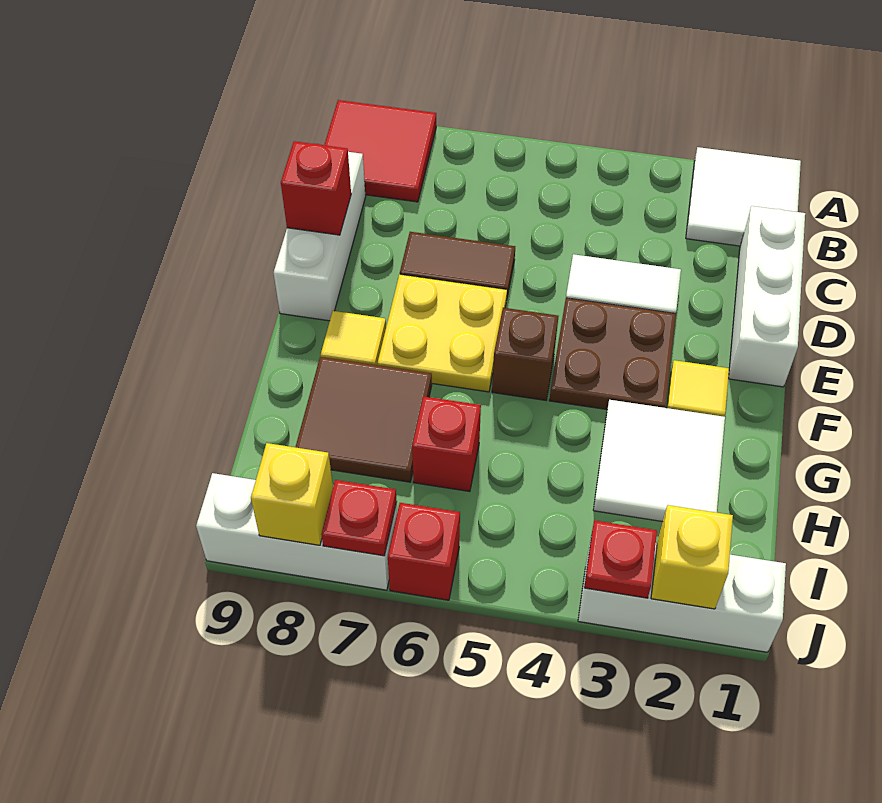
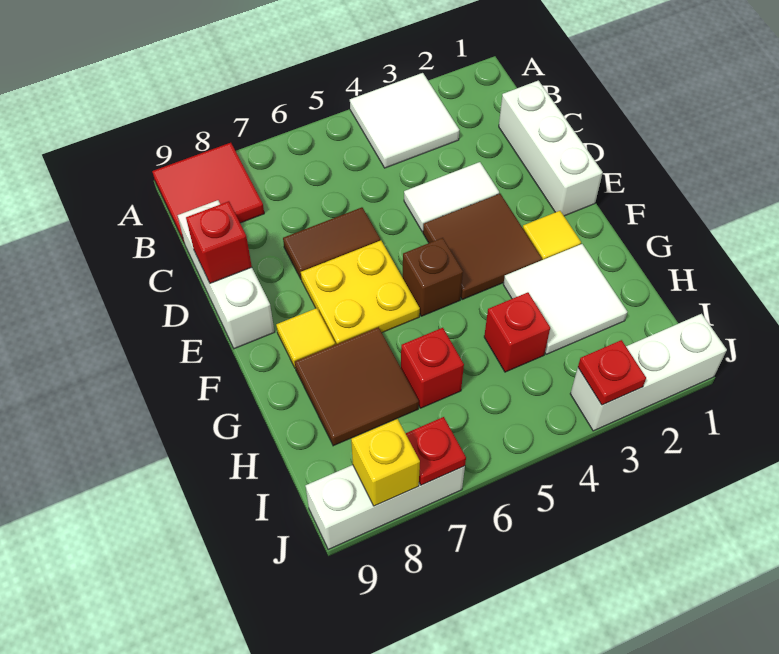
white tile A1:B2 level 1 -> white tile A3:B4 level 1
brown plate E3:F4 level 1 -> brown tile E3:F4 level 1
yellow brick J2 level 2 -> none
red brick J6 level 1 -> red brick H4 level 1

